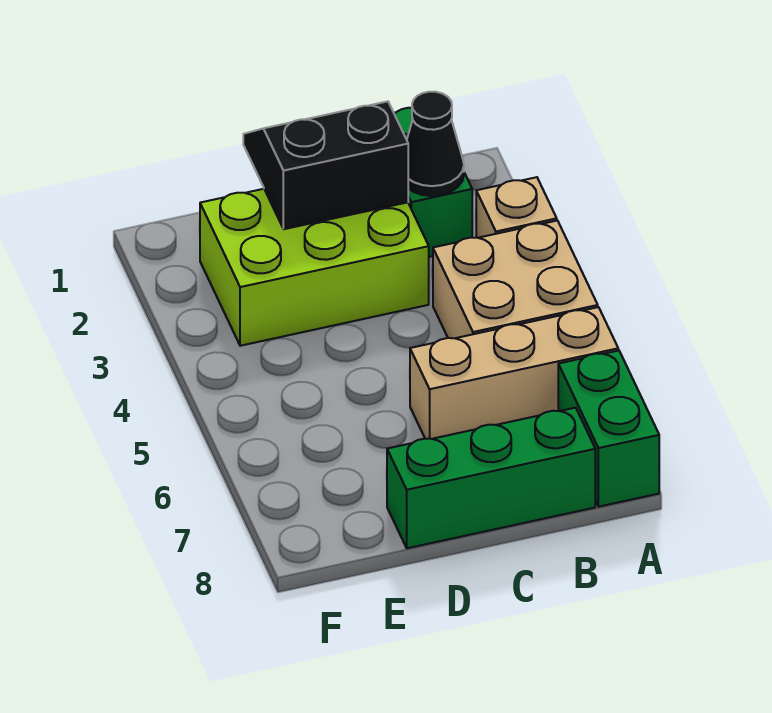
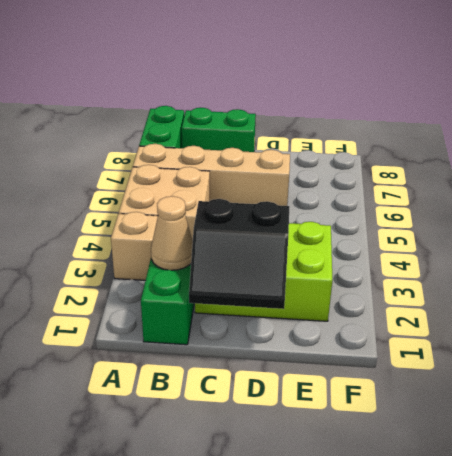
tan brick A6:C6 level 1 -> tan brick A6:D6 level 1
black cone B2 level 2 -> tan cone B2 level 2
green brick B8:D8 level 1 -> green brick B8:C8 level 1

